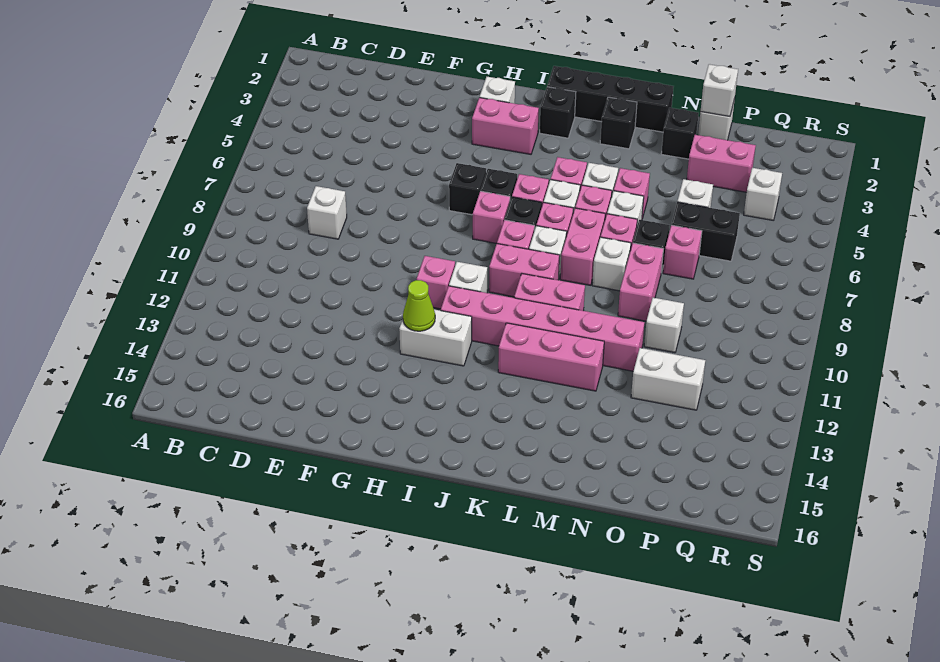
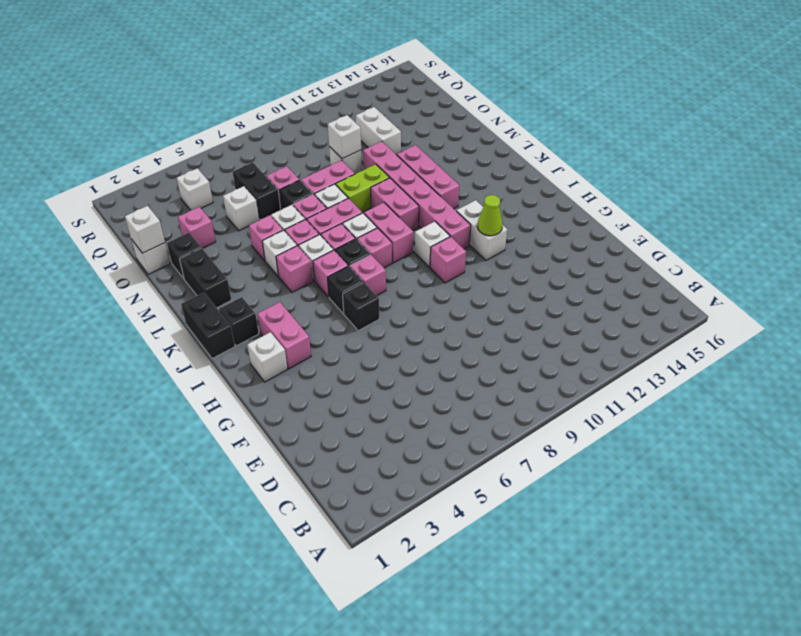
white brick D8 level 1 -> white brick O10 level 2
black brick J1:M1 level 1 -> black brick J1:K1 level 1
black brick L2 level 1 -> black brick L2:M2 level 1
none -> lime brick M9:M10 level 1
pink brick O3:P3 level 1 -> pink brick O3 level 1

